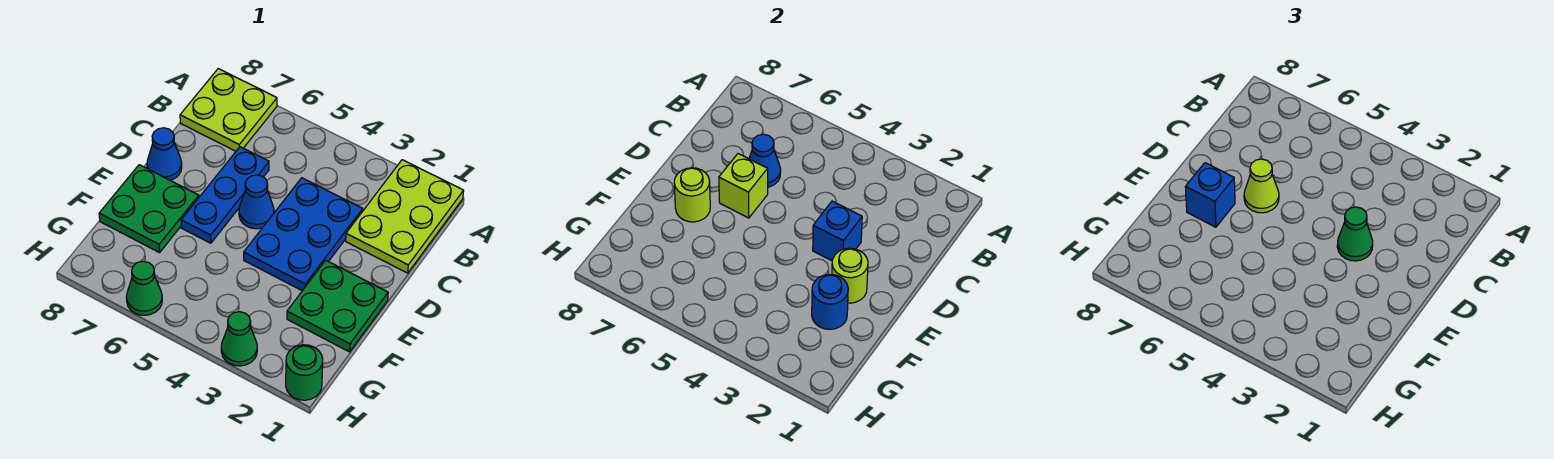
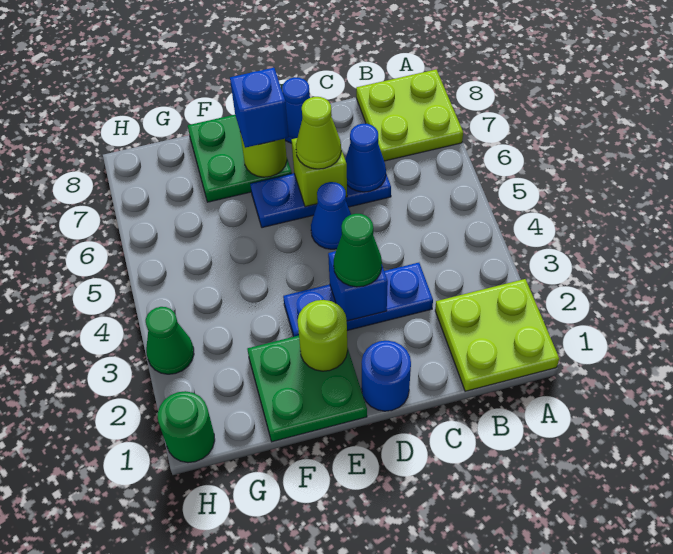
lime plate A1:C2 level 1 -> lime plate A1:B2 level 1
blue plate C3:E4 level 1 -> blue plate C3:E3 level 1
blue round brick F2 level 2 -> blue round brick D1 level 1
green cone H6 level 1 -> none

